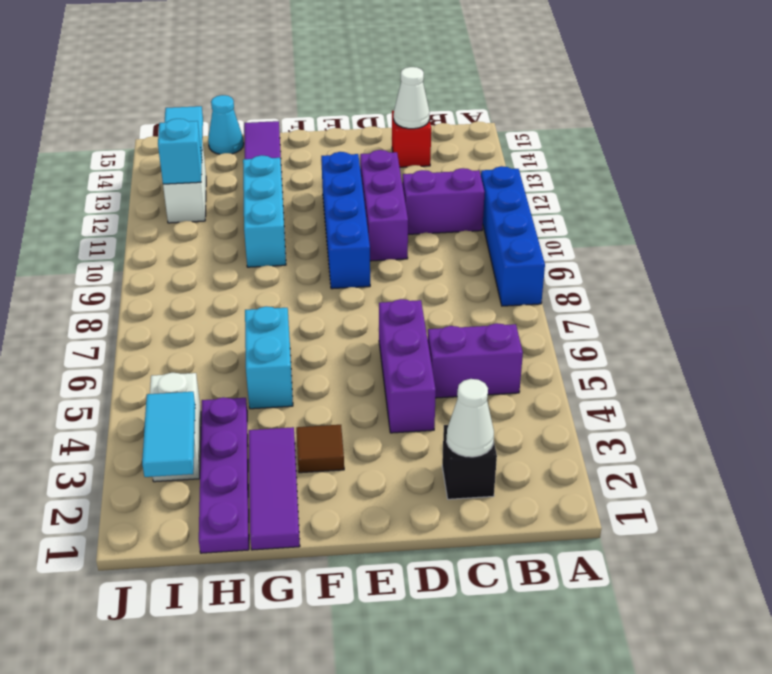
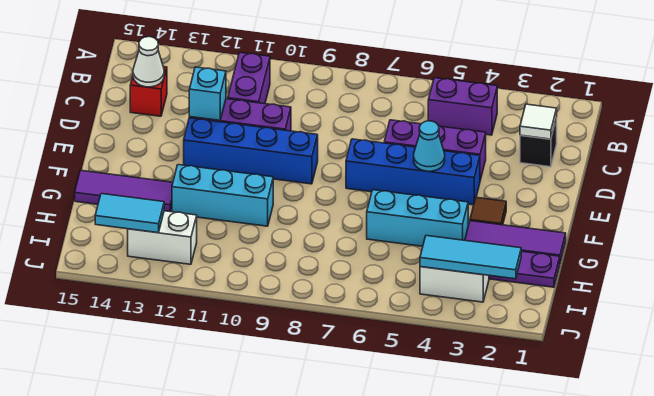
blue brick A8:A11 level 1 -> blue brick E4:E7 level 1
purple brick B5:C5 level 1 -> purple brick B4:B5 level 1
white cone C2 level 2 -> white tile C2 level 2
cyan brick G5:G6 level 1 -> cyan brick G4:G6 level 1
cyan cone H15 level 1 -> cyan cone E5 level 2
cyan tile I2:I3 level 2 -> cyan tile I2:I4 level 2
cyan brick I12 level 2 -> cyan brick D12 level 2

